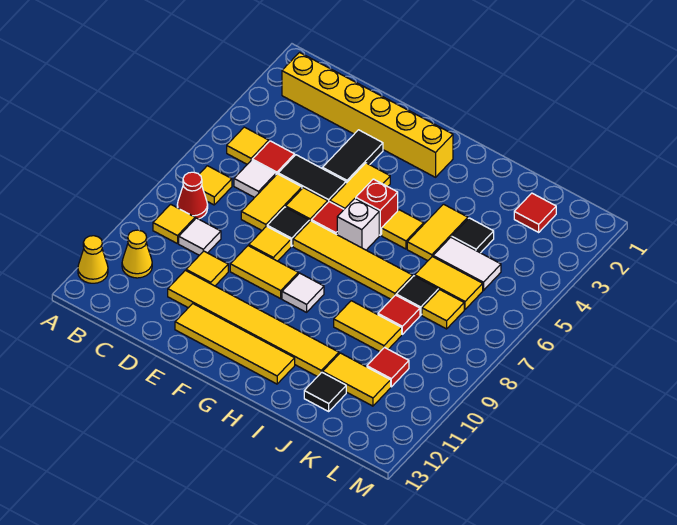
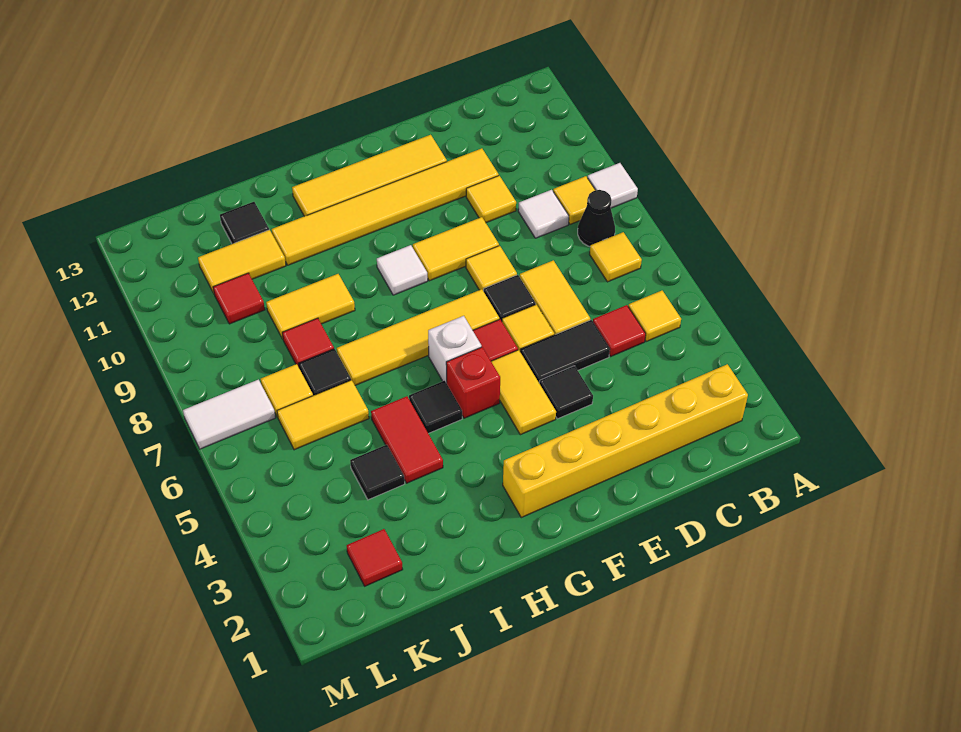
yellow cone A12 level 1 -> none
red cone B8 level 1 -> black cone B8 level 1
yellow cone B11 level 1 -> none
white tile C6 level 1 -> white tile A9 level 1
black tile E3:E4 level 1 -> black tile E4 level 1
yellow tile H5 level 1 -> black tile H5 level 1
yellow tile I4:I5 level 1 -> red tile I4:I5 level 1
white tile J5:K5 level 1 -> white tile L7:M7 level 1

